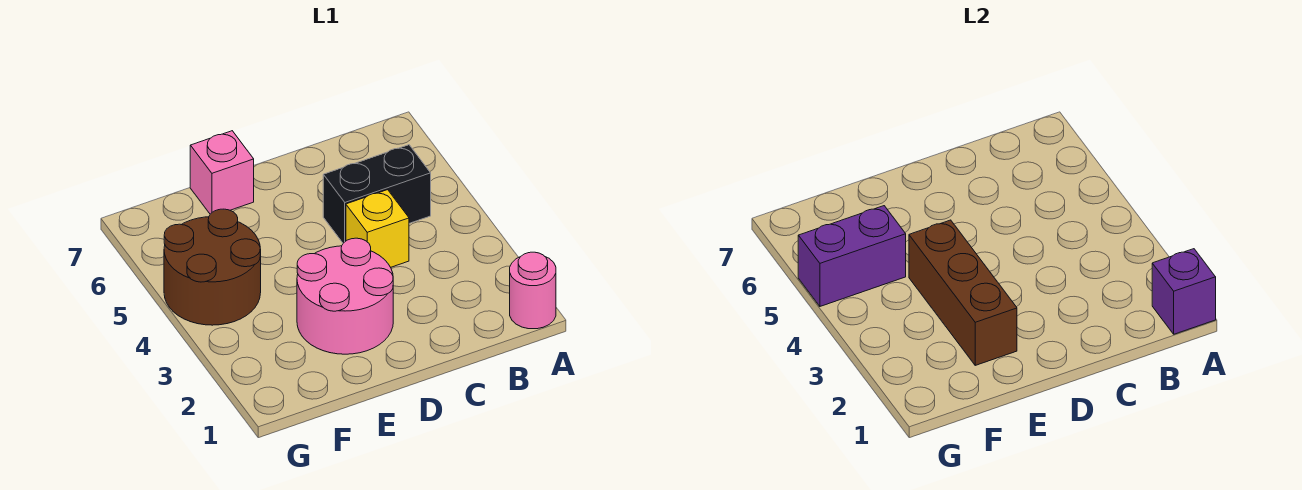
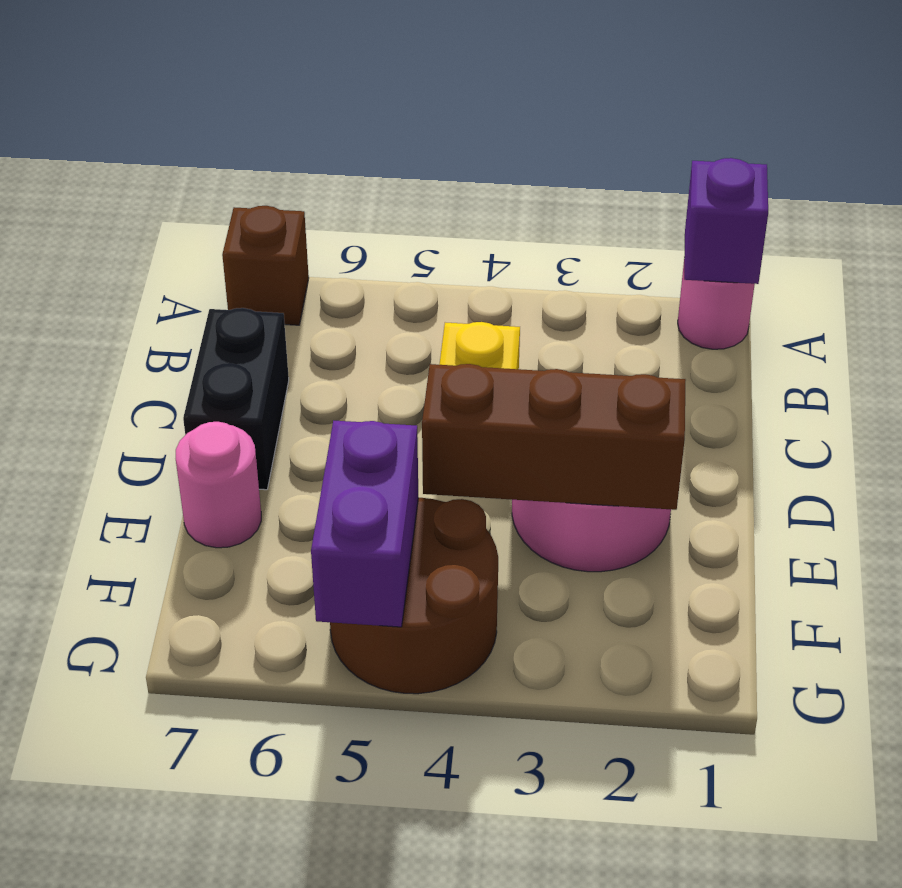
none -> brown brick A7 level 1
black brick B5:C5 level 1 -> black brick C7:D7 level 1
pink brick E7 level 1 -> pink round brick E7 level 1

